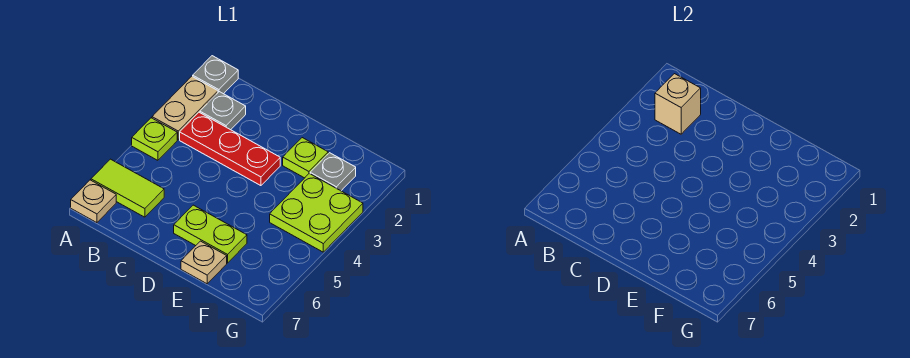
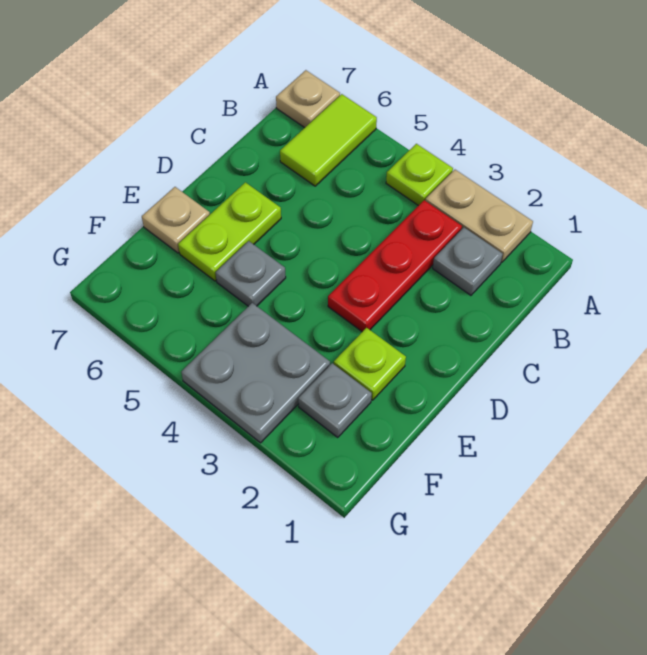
grey plate A1 level 1 -> grey plate E5 level 1
tan brick B2 level 2 -> none
lime plate F3:G4 level 1 -> grey plate F3:G4 level 1

